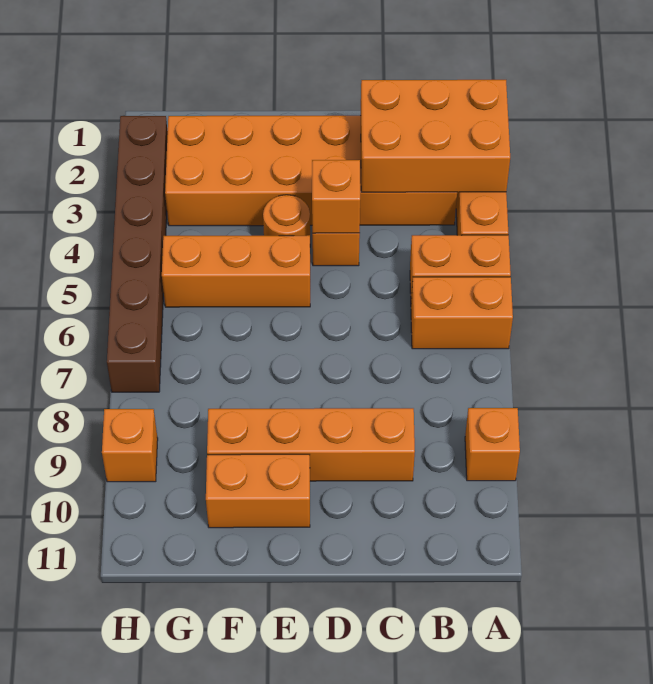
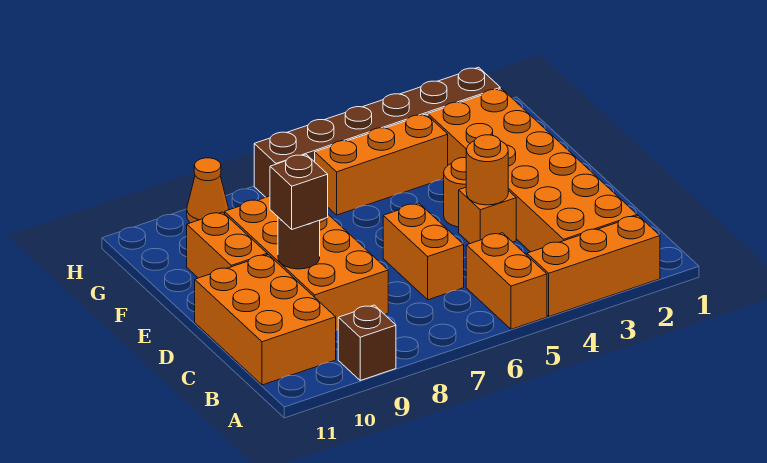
orange brick A2:C3 level 2 -> orange brick B10:D11 level 1
orange brick A6:B6 level 1 -> orange brick C6:D6 level 1
orange brick A9 level 1 -> brown brick A9 level 1
orange brick C9:F9 level 1 -> orange brick C8:F9 level 1
orange brick D4 level 2 -> orange round brick D4 level 2
none -> brown round brick D9 level 2
none -> brown brick D9 level 3
orange brick E5:G5 level 1 -> orange brick G4:G6 level 1
orange brick H9 level 1 -> orange cone H9 level 1

